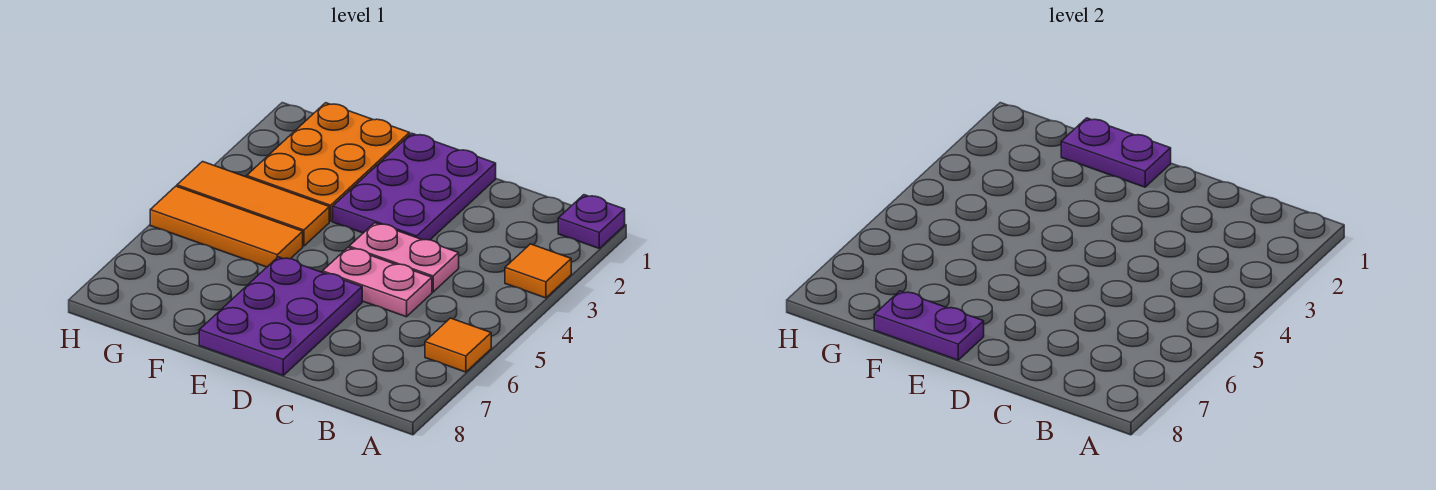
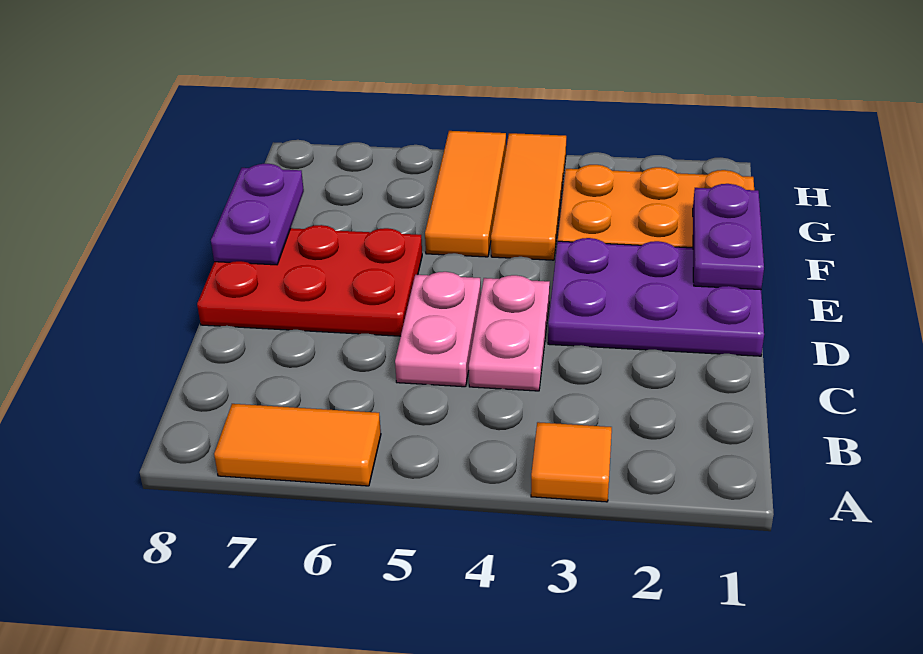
purple plate A1 level 1 -> none
orange tile A6 level 1 -> orange tile A6:A7 level 1
purple plate D6:E8 level 1 -> red plate D6:E8 level 1

